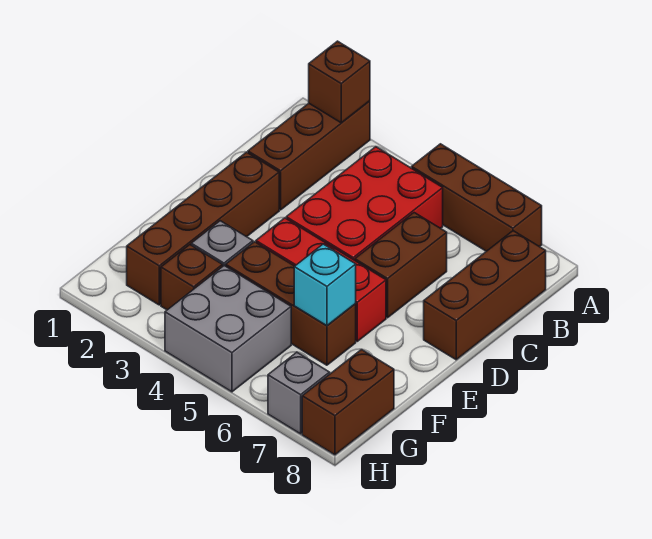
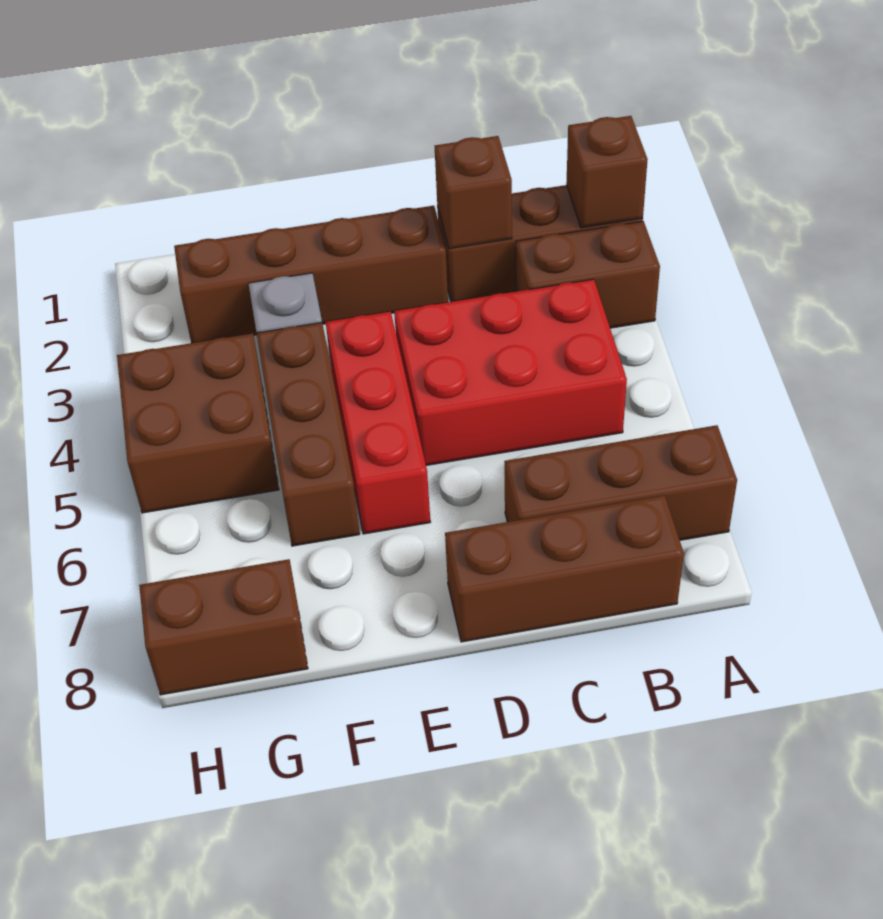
brown brick A5:A7 level 1 -> brown brick A7:C7 level 1
brown brick C6:D6 level 1 -> brown brick A3:B3 level 1
cyan brick F6 level 2 -> none
brown brick G3 level 1 -> brown brick C2 level 2
grey brick G4:H5 level 1 -> brown brick G4:H5 level 1
grey brick H7 level 1 -> none

